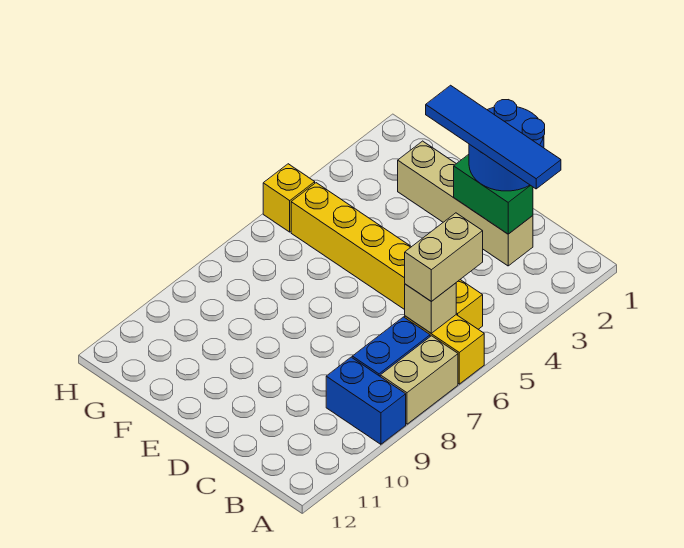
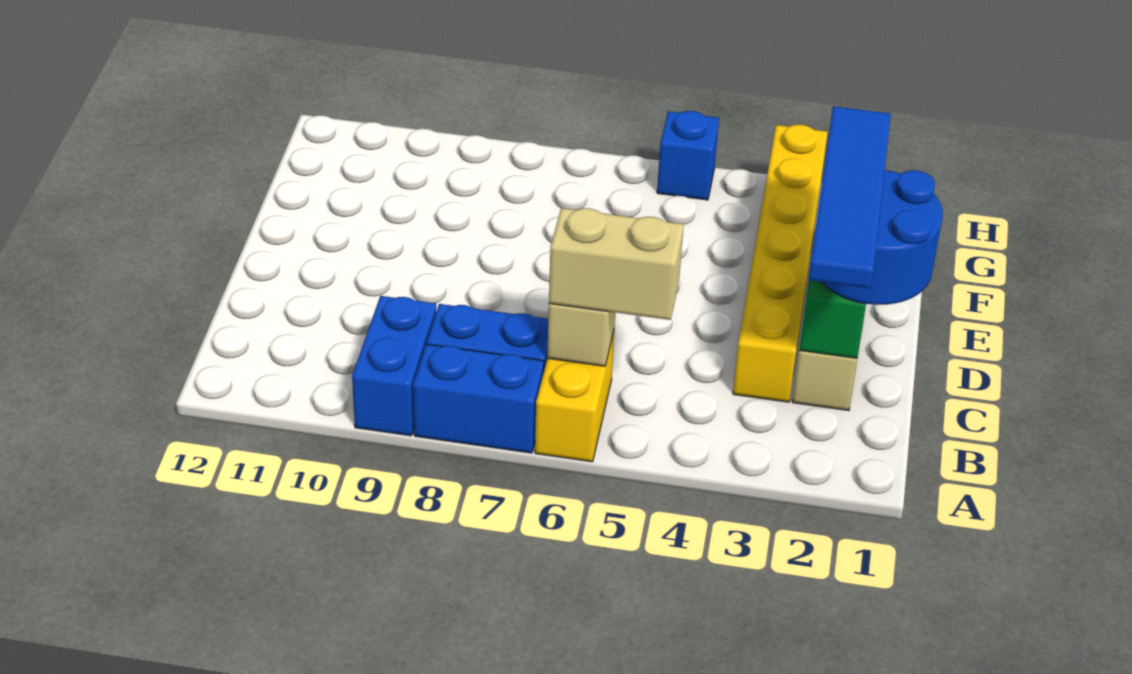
tan brick A7:A8 level 1 -> blue brick A7:A8 level 1
yellow brick B5:G5 level 1 -> yellow brick C3:H3 level 1
yellow brick H5 level 1 -> blue brick H5 level 1

